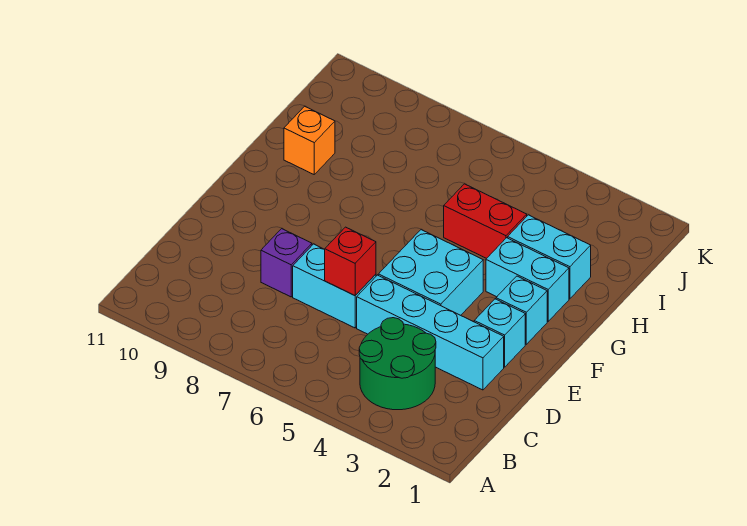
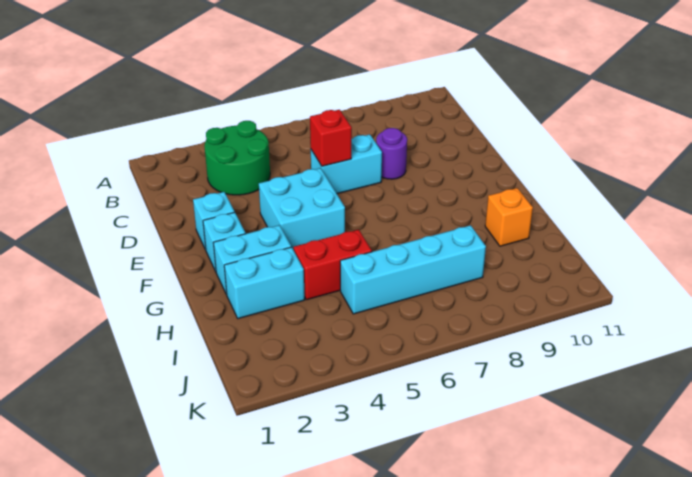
cyan brick D2:D5 level 1 -> cyan brick I5:I8 level 1
purple brick D8 level 1 -> purple round brick D8 level 1

